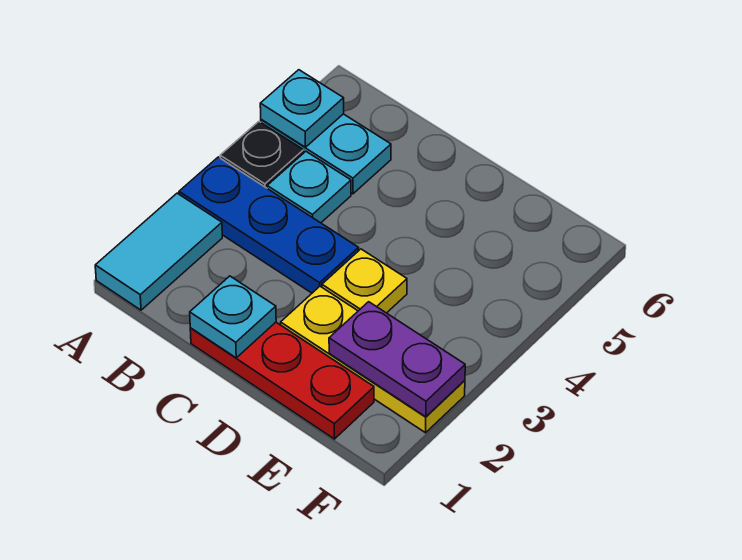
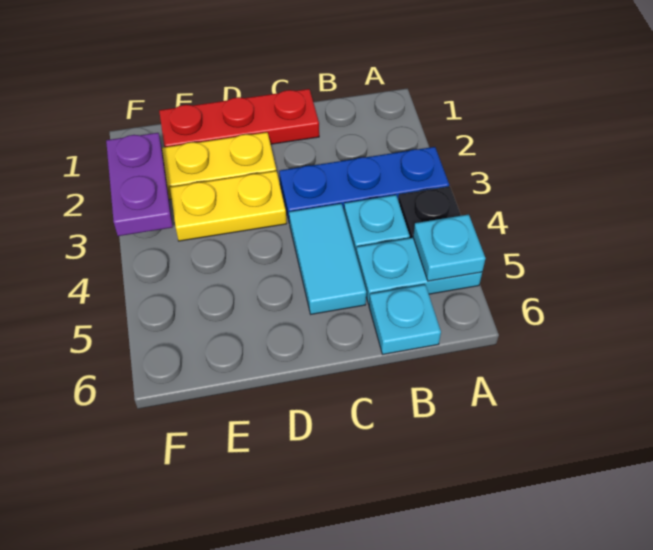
cyan tile A1:A2 level 1 -> cyan tile C4:C5 level 1
cyan plate C1 level 2 -> cyan plate B6 level 1
yellow plate D3 level 1 -> yellow plate D3:E3 level 1
purple plate E2:F2 level 2 -> purple plate F2:F3 level 2

